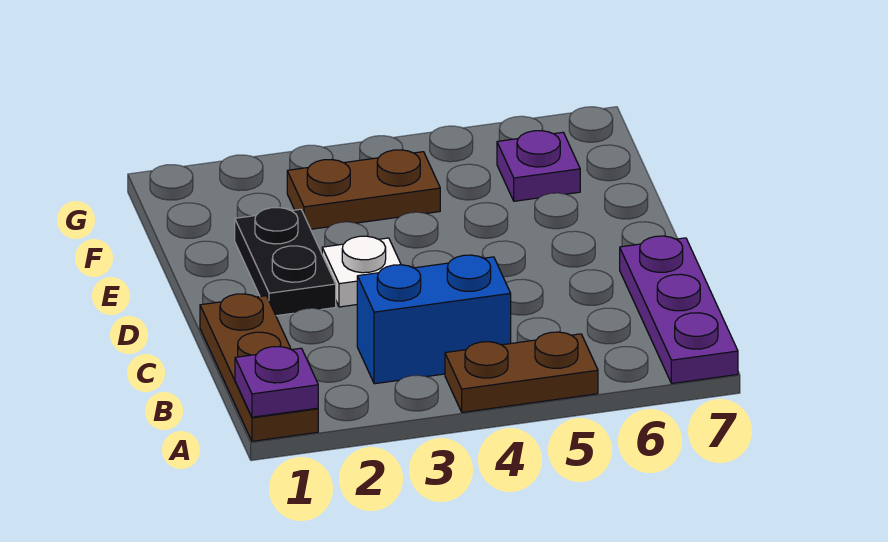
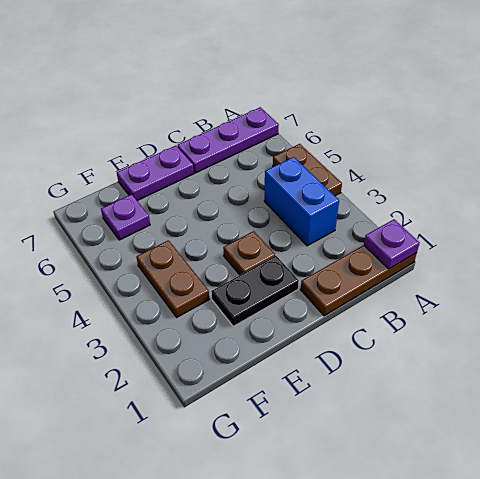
white plate D3 level 1 -> brown plate D3 level 1
none -> purple plate D7:E7 level 1

